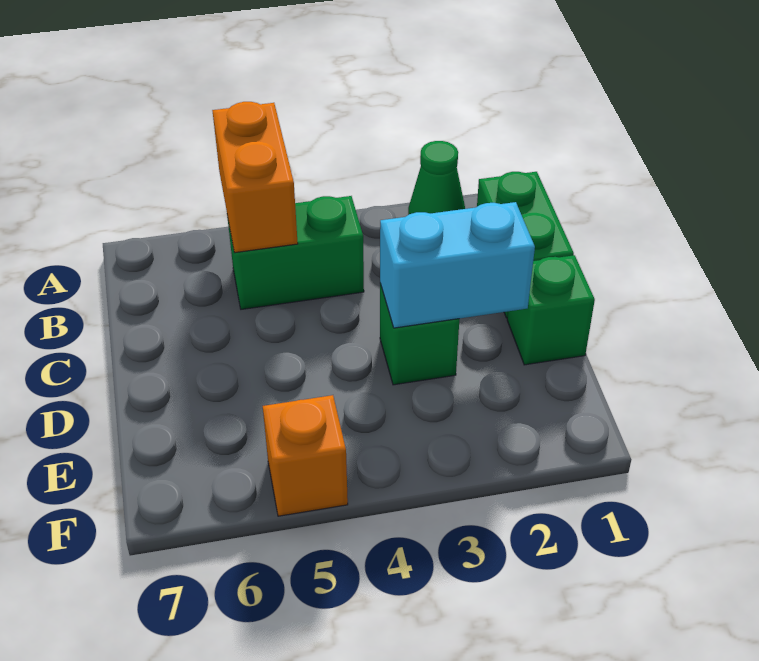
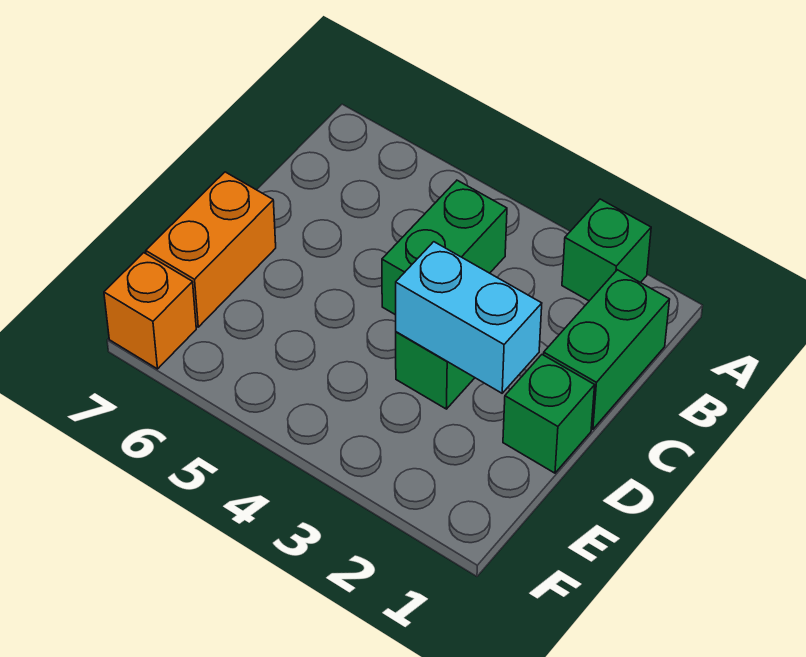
green cone A2 level 1 -> green brick A2 level 1
orange brick A5:B5 level 2 -> orange brick D7:E7 level 1
green brick B4:B5 level 1 -> green brick B4:C4 level 1
orange brick F5 level 1 -> orange brick F7 level 1

